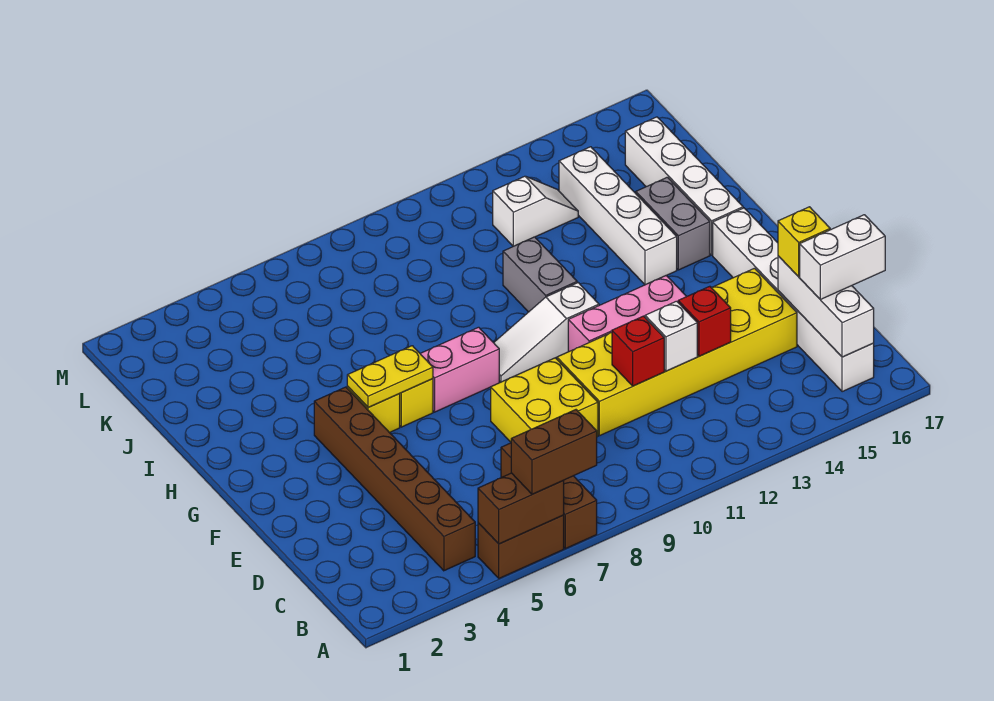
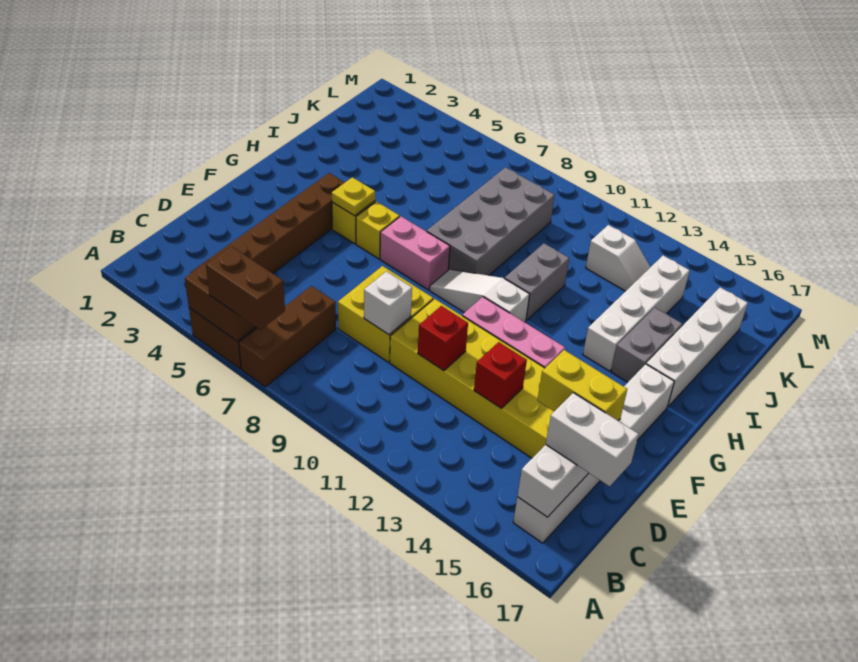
white brick D12 level 2 -> white brick D9 level 2
yellow brick D16 level 3 -> yellow brick D15:D16 level 3
yellow plate G5:G6 level 2 -> yellow plate G5 level 2
none -> grey brick H8:K9 level 1

